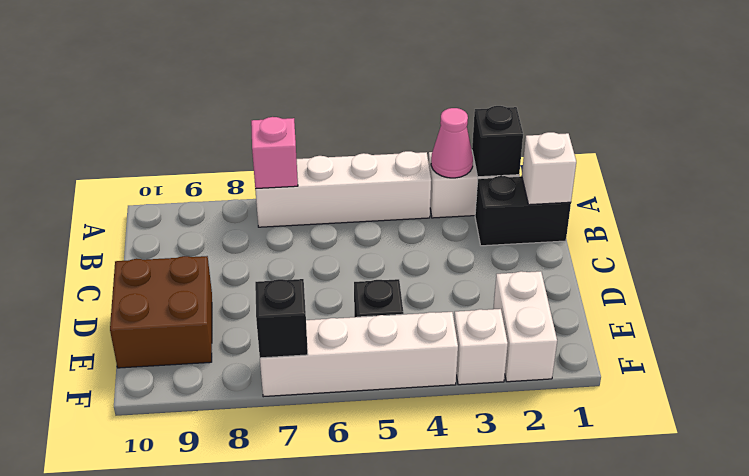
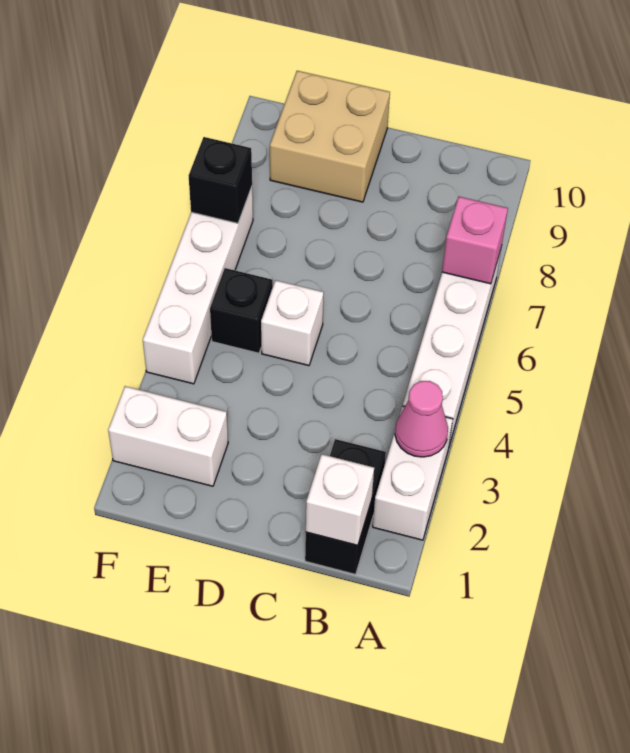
black brick A2 level 2 -> none
brown brick D9:E10 level 1 -> tan brick D9:E10 level 1
white brick F3 level 1 -> white brick D5 level 1

